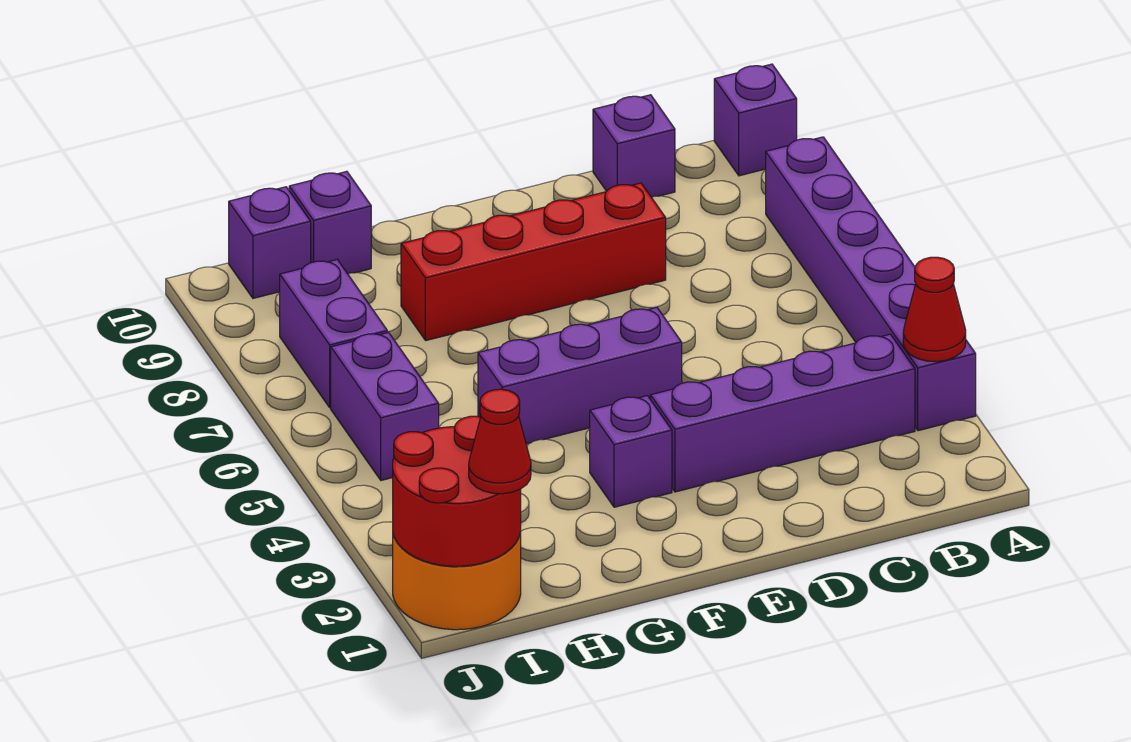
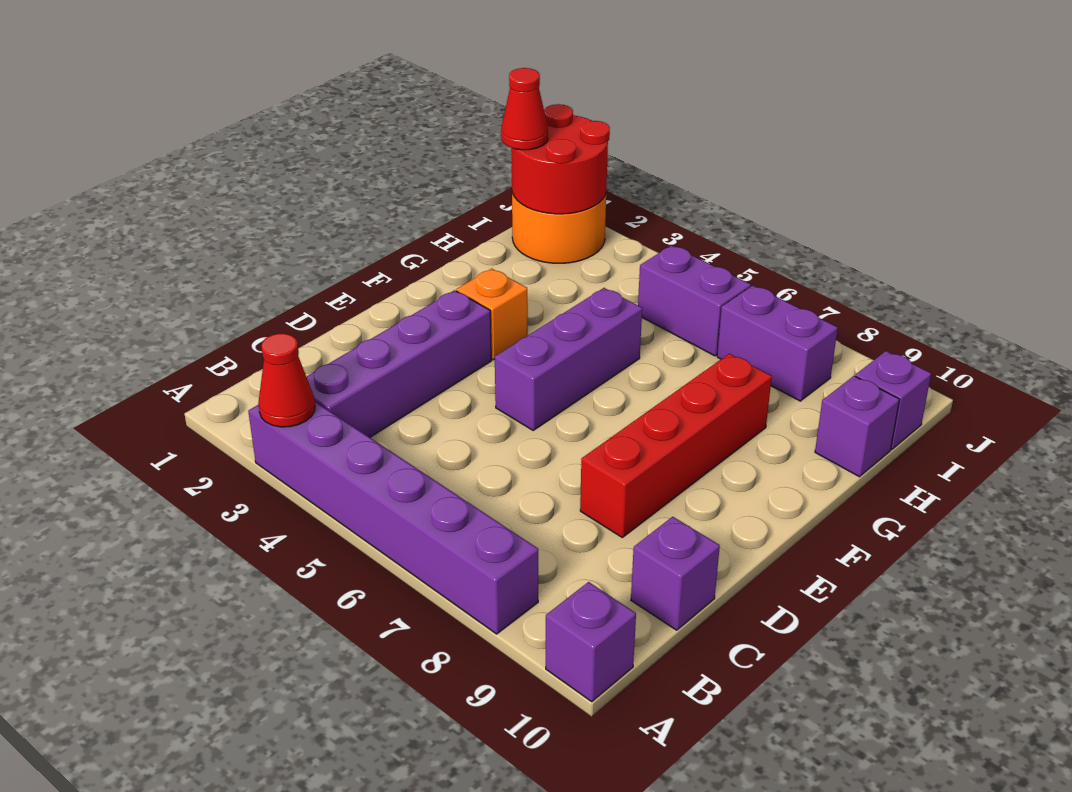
purple brick F3 level 1 -> orange brick F3 level 1

